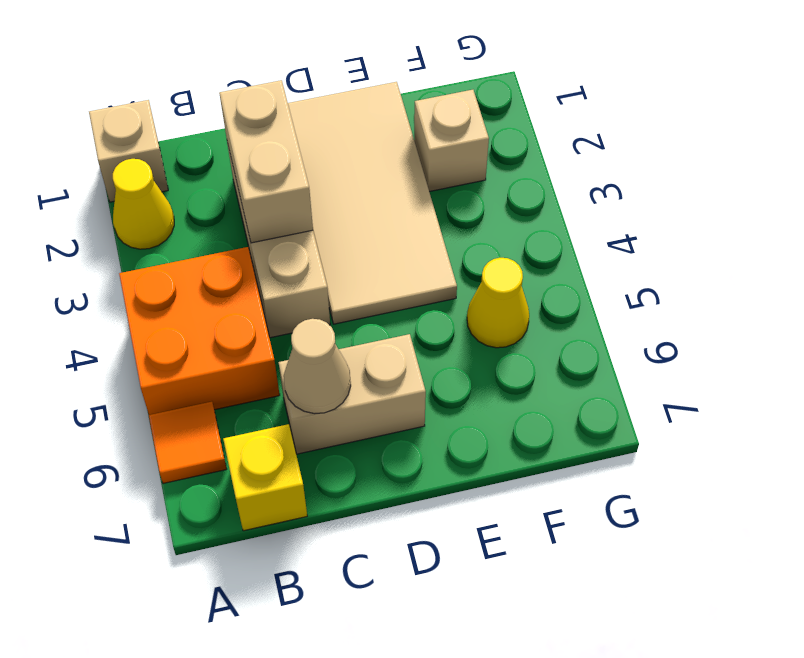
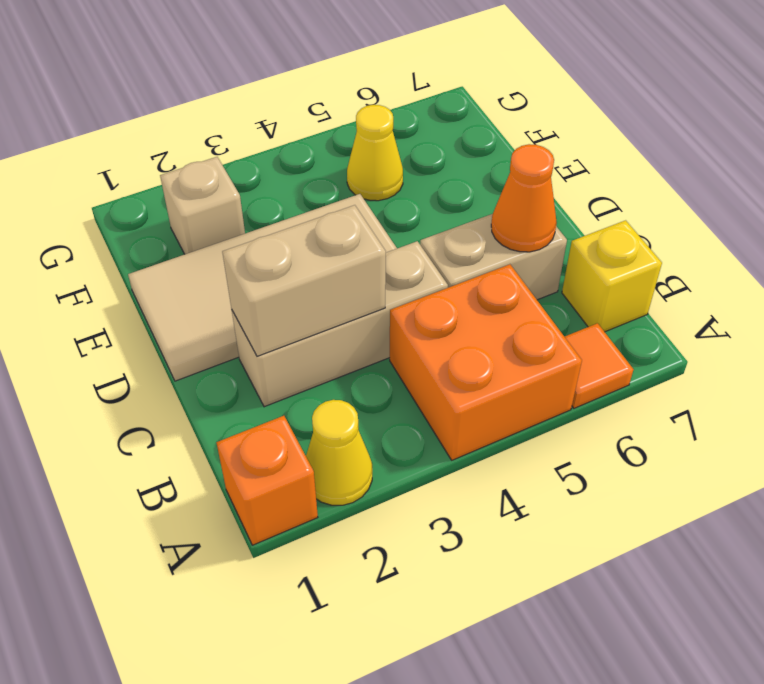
tan brick A1 level 1 -> orange brick A1 level 1
tan brick C6:D6 level 1 -> tan brick C5:C6 level 1
tan cone C6 level 2 -> orange cone C6 level 2

